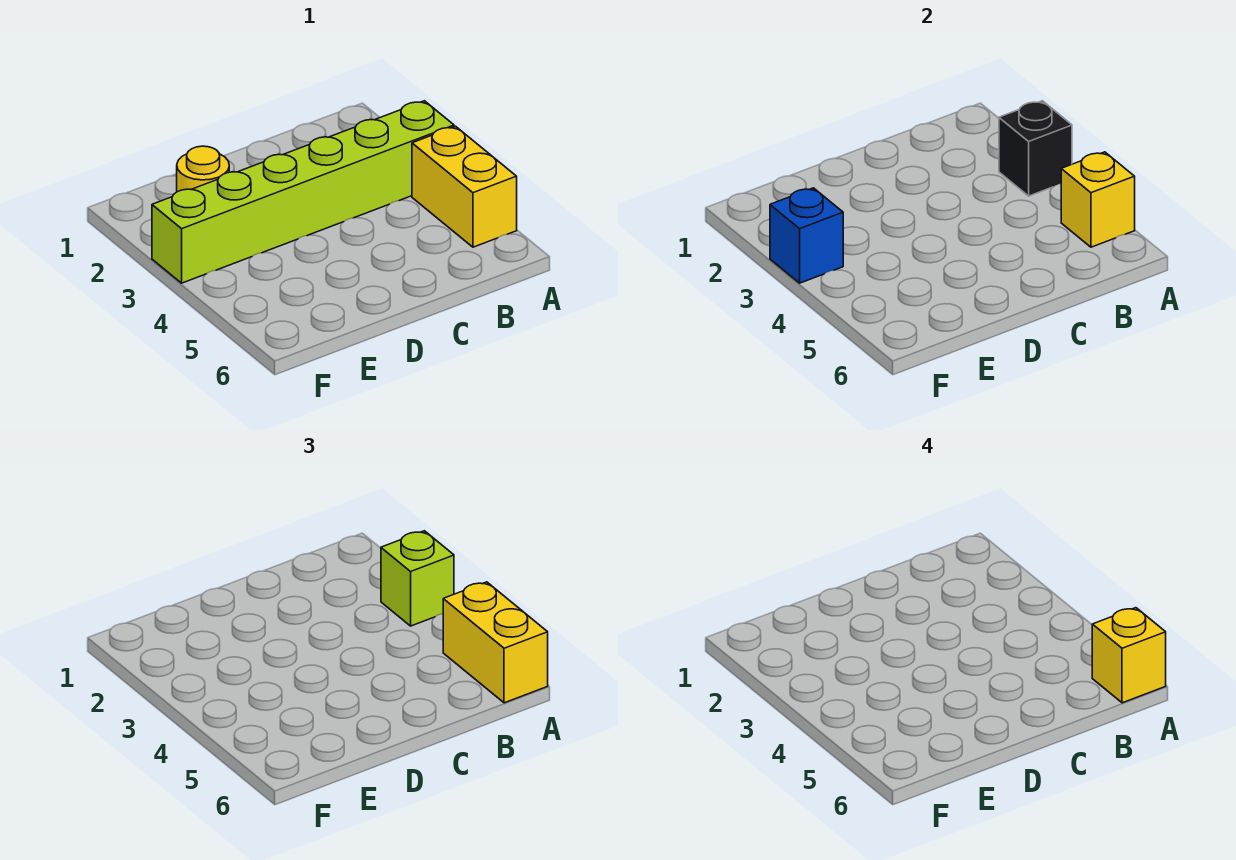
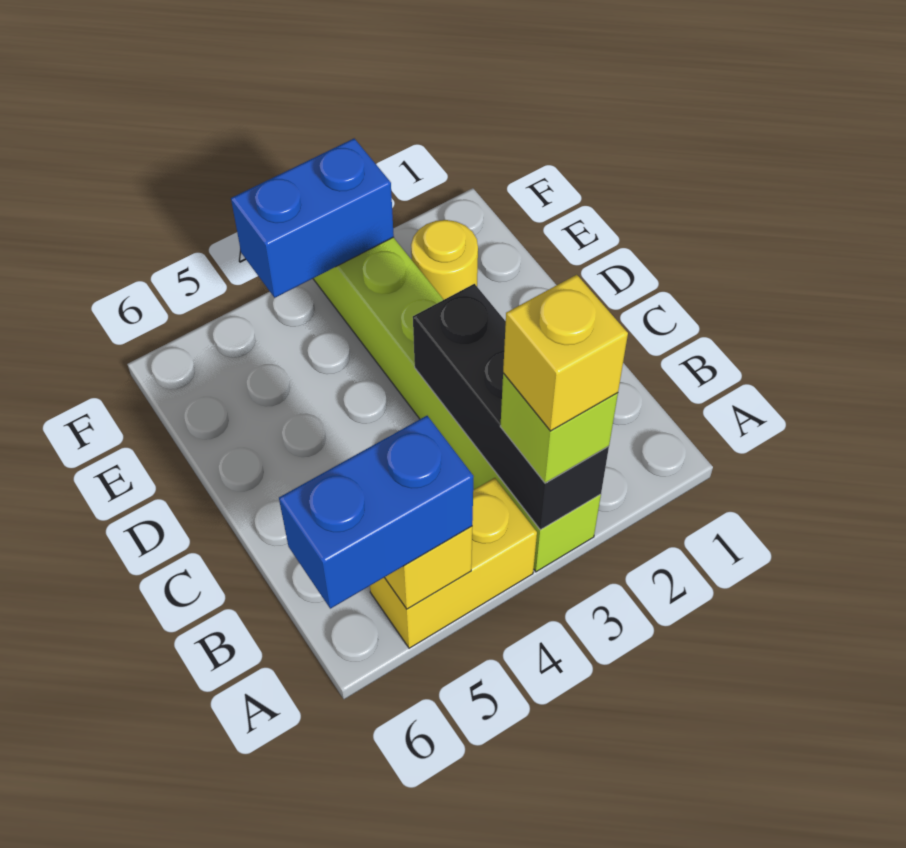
black brick A3 level 2 -> black brick A3:C3 level 2
yellow brick A5:A6 level 3 -> blue brick A5:A6 level 3
yellow brick A6 level 4 -> yellow brick A3 level 4
blue brick F3 level 2 -> blue brick F3:F4 level 2

